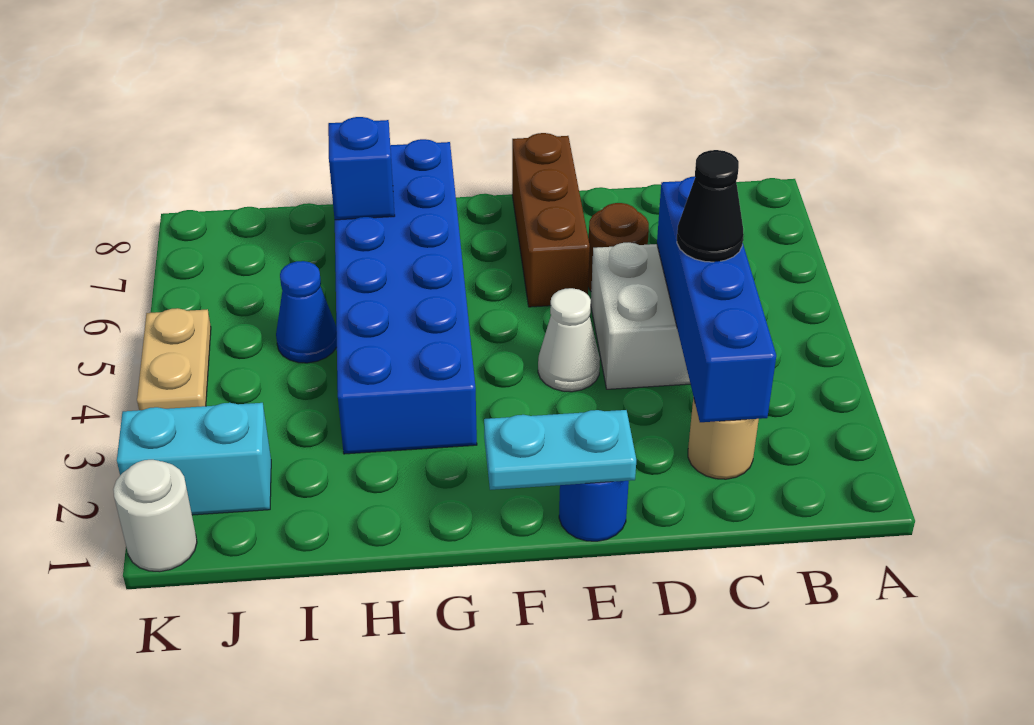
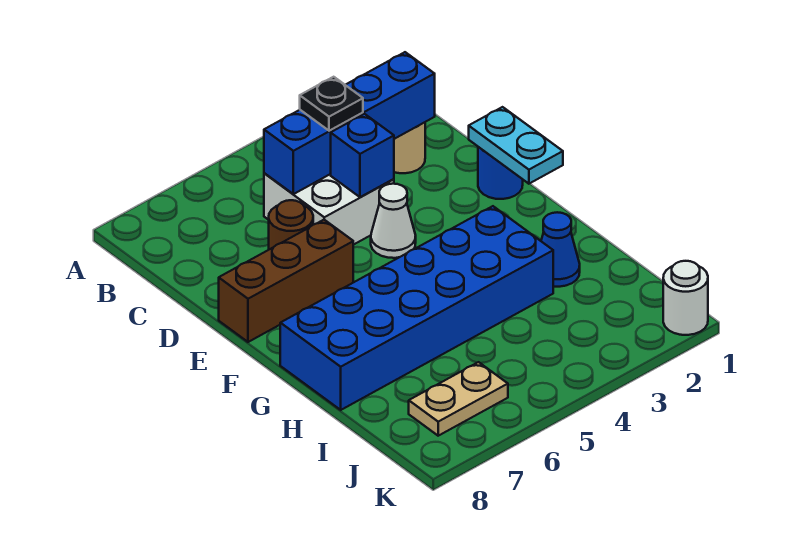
black cone C4 level 3 -> black plate C4 level 3
blue brick H7 level 2 -> blue brick D4 level 2
blue cone I5 level 1 -> blue cone H2 level 1
cyan brick J2:K2 level 1 -> none
tan plate K4:K5 level 1 -> tan plate J6:J7 level 1

